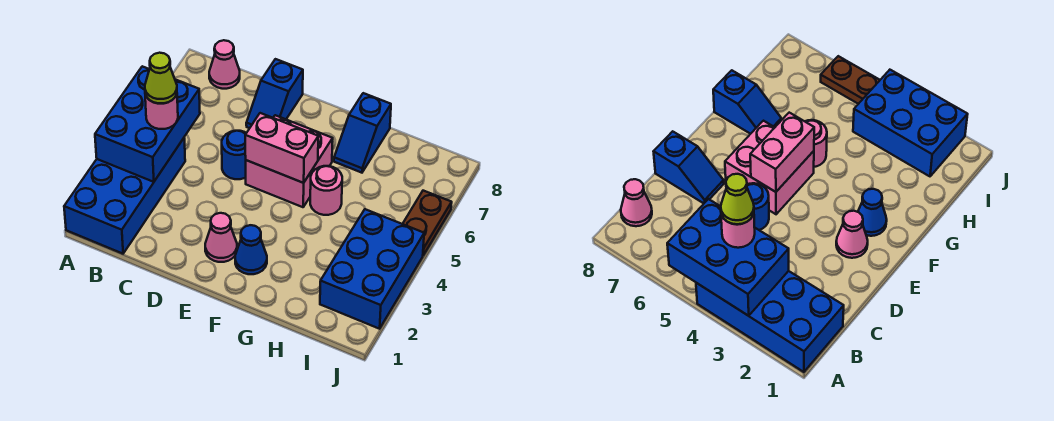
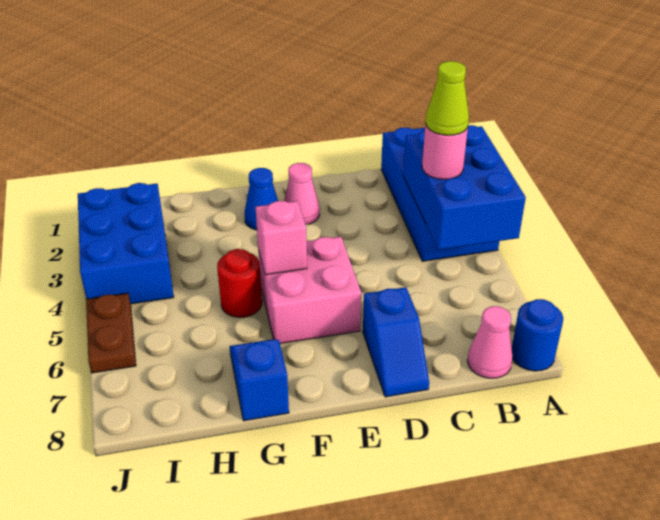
blue round brick D5 level 1 -> blue round brick A8 level 1
blue slope D7:D8 level 1 top 8 -> blue slope D7:D8 level 1 top 7
pink brick E5:F5 level 2 -> pink brick F5 level 2
pink round brick G5 level 1 -> red round brick G5 level 1

